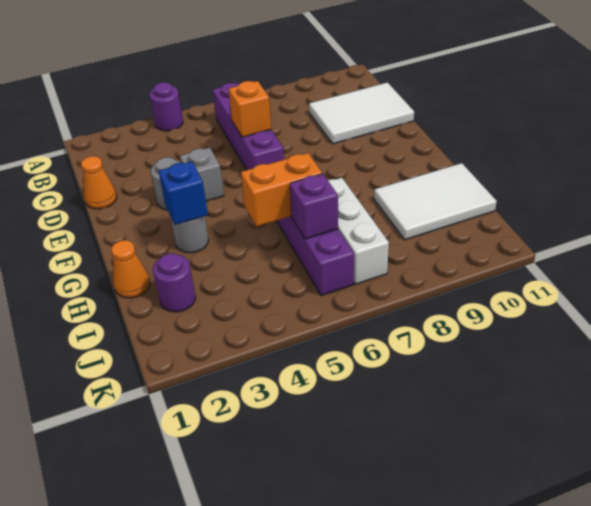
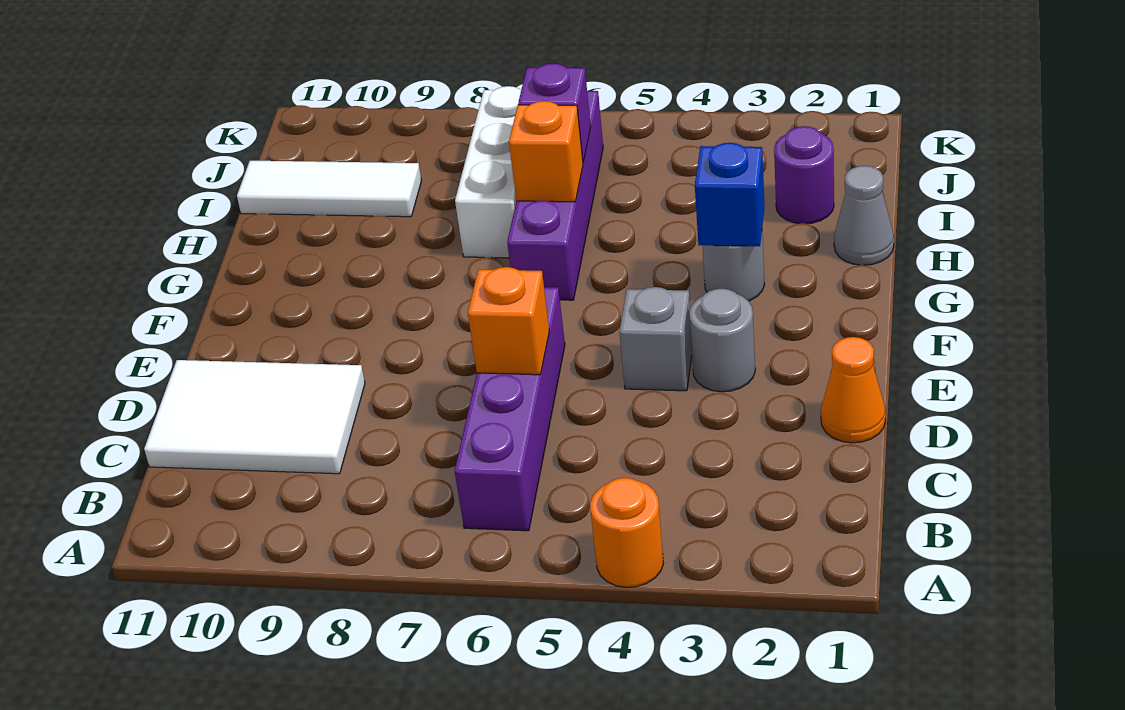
purple round brick A4 level 1 -> orange round brick A4 level 1
orange cone H1 level 1 -> grey cone H1 level 1
orange brick H5:H6 level 2 -> orange brick H6 level 2
white tile H9:I11 level 1 -> white tile I9:I11 level 1

